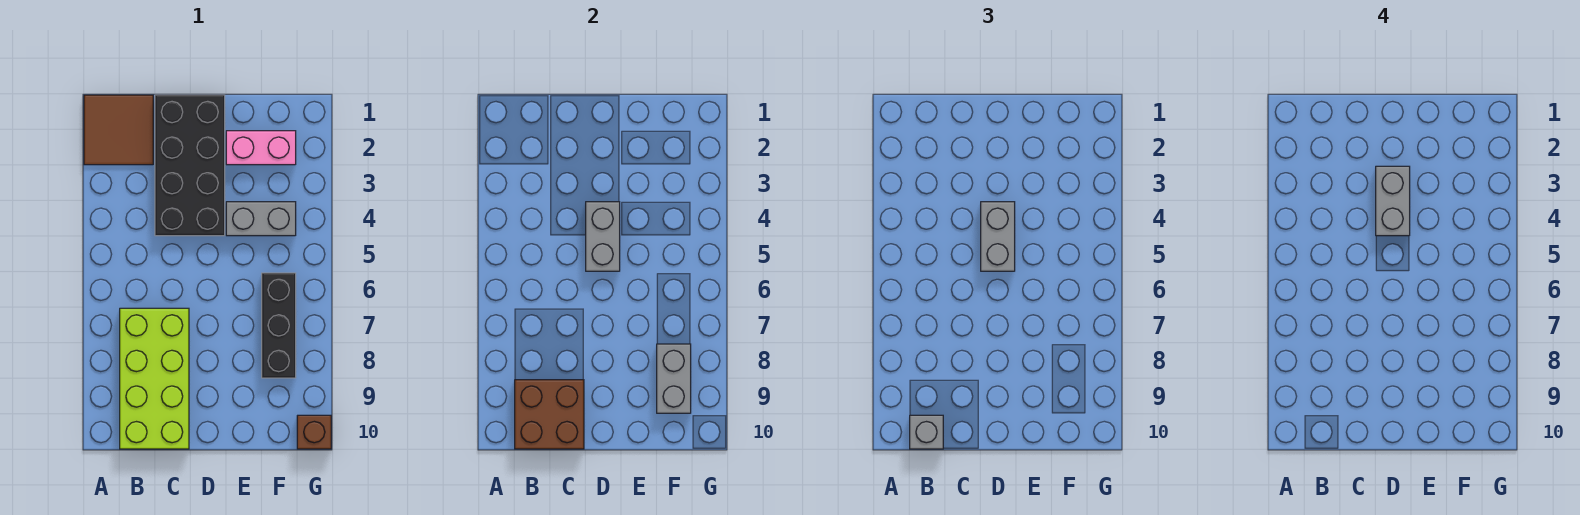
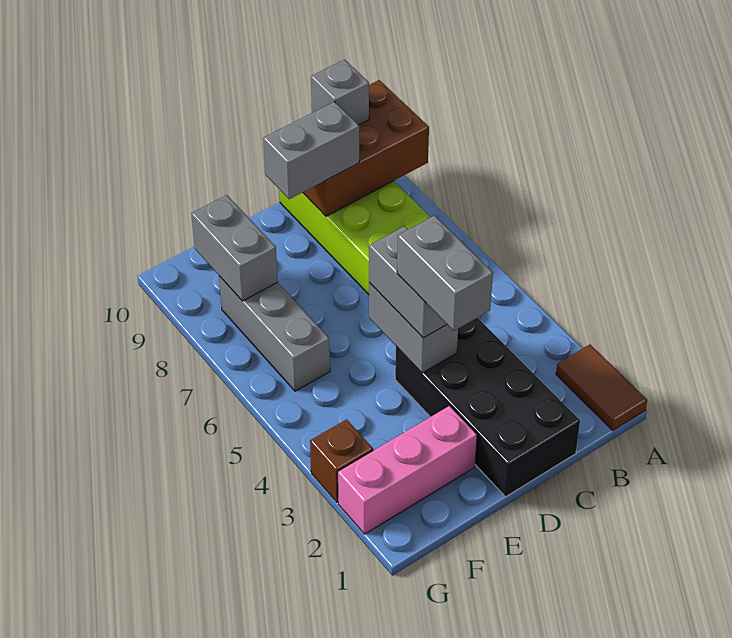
brown tile A1:B2 level 1 -> brown tile A1:A2 level 1
brown brick B9:C10 level 2 -> brown brick A9:C10 level 2
pink brick E2:F2 level 1 -> pink brick E2:G2 level 1
grey brick E4:F4 level 1 -> grey brick C9:D9 level 3
black brick F6:F8 level 1 -> grey brick F6:F8 level 1
brown brick G10 level 1 -> brown brick G3 level 1

